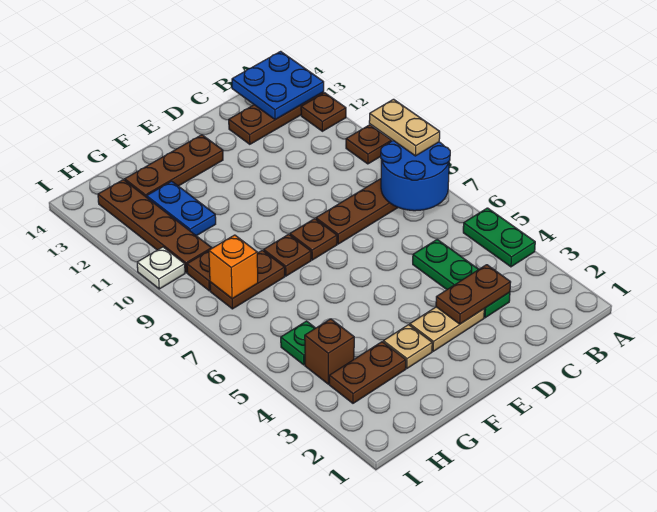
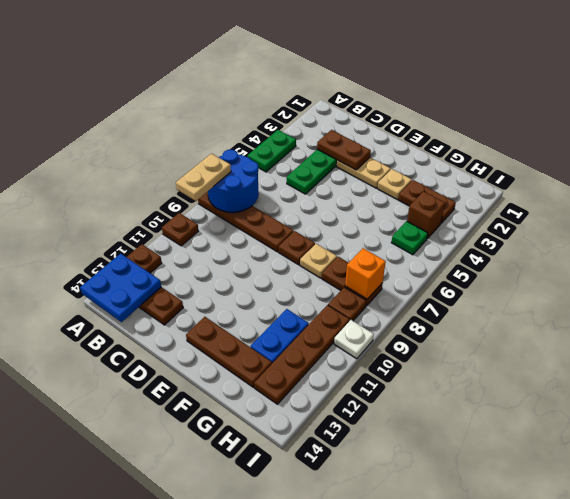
brown plate F8 level 1 -> tan plate F8 level 1

